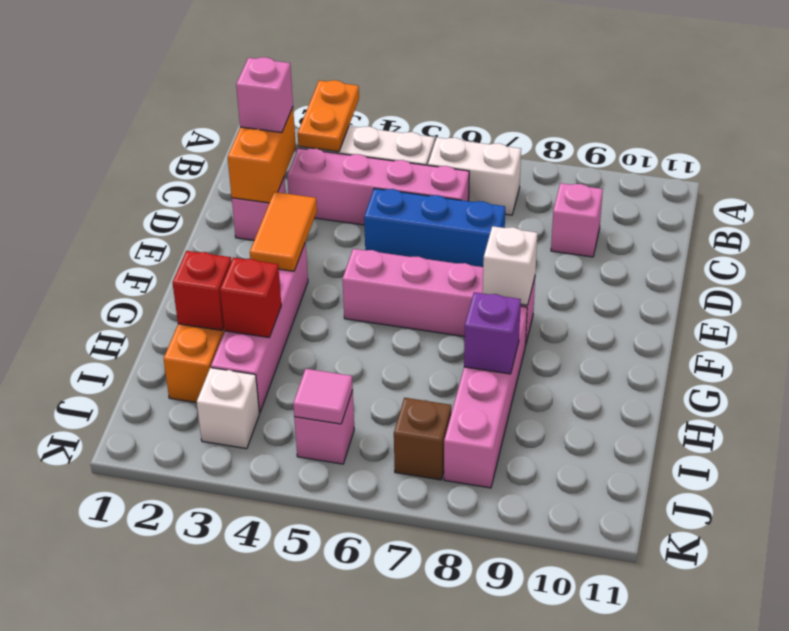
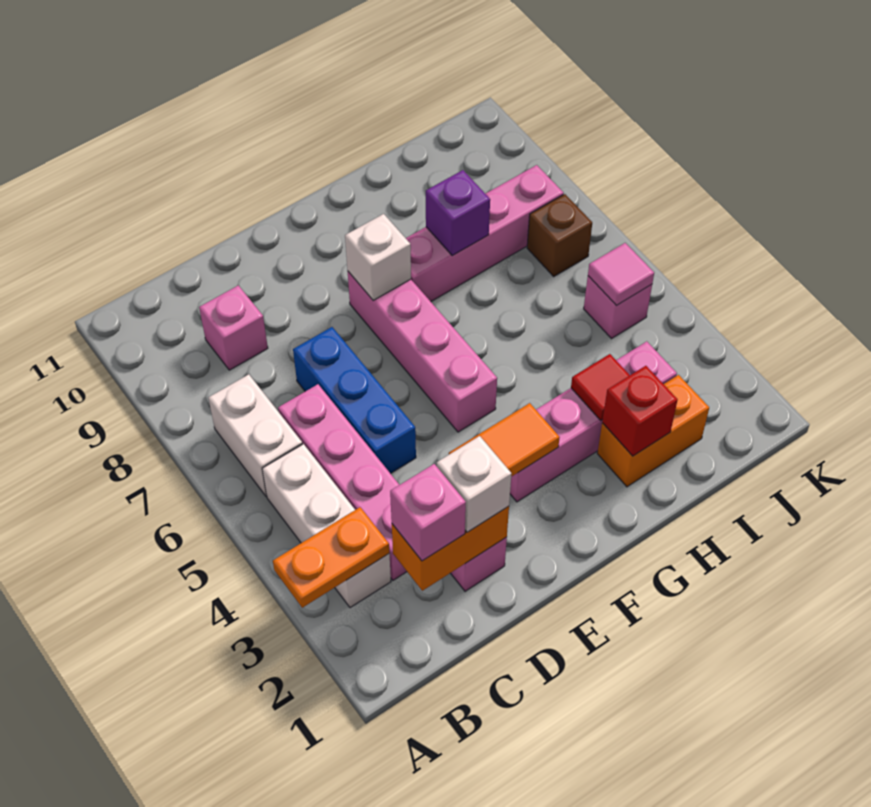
red brick H3 level 2 -> red tile H3 level 2
white brick J3 level 1 -> white brick D2 level 3

